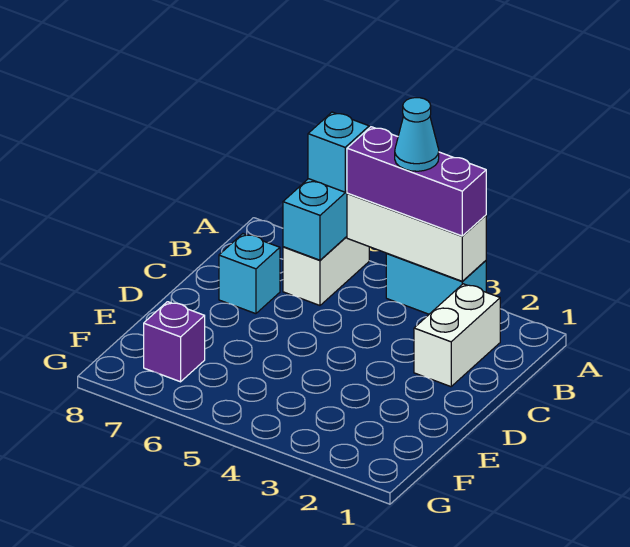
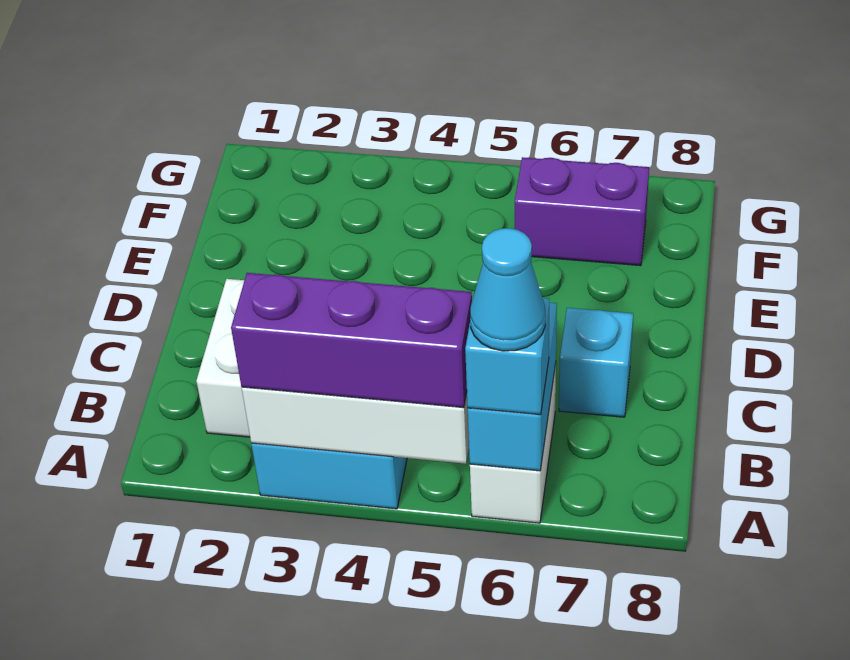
cyan cone A4 level 4 -> cyan cone A6 level 4
purple brick F7 level 1 -> purple brick F6:F7 level 1

